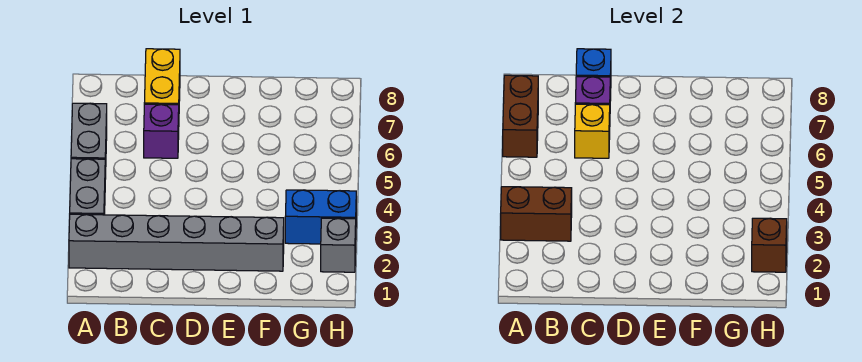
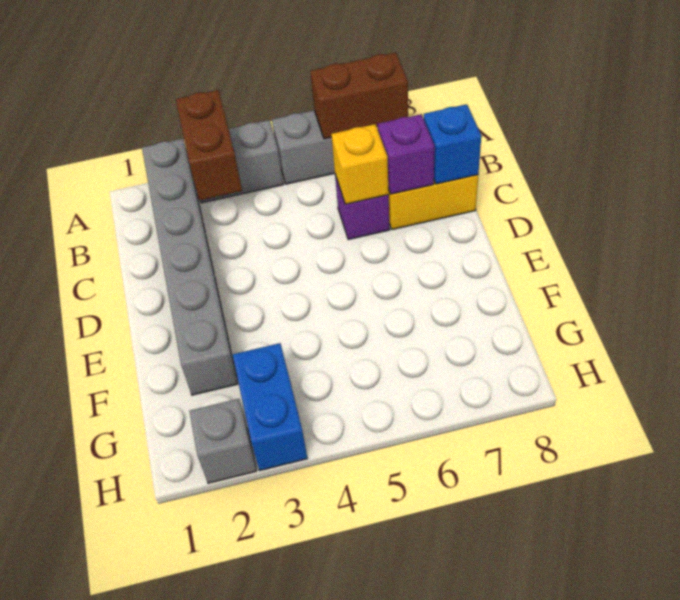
brown brick H2 level 2 -> none

